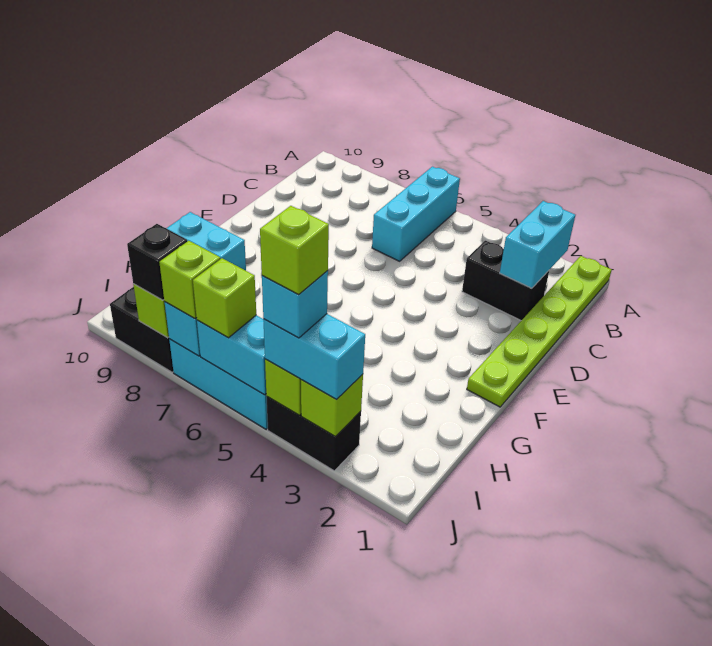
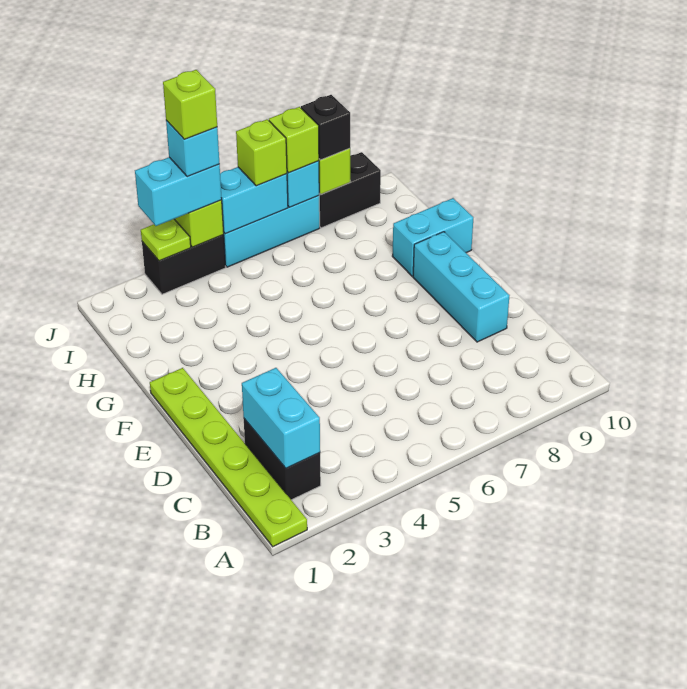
cyan brick A6:C6 level 1 -> cyan brick D9:F9 level 1
black brick C2:C3 level 1 -> black brick B2:C2 level 1
lime brick J3 level 2 -> lime plate J3 level 2

